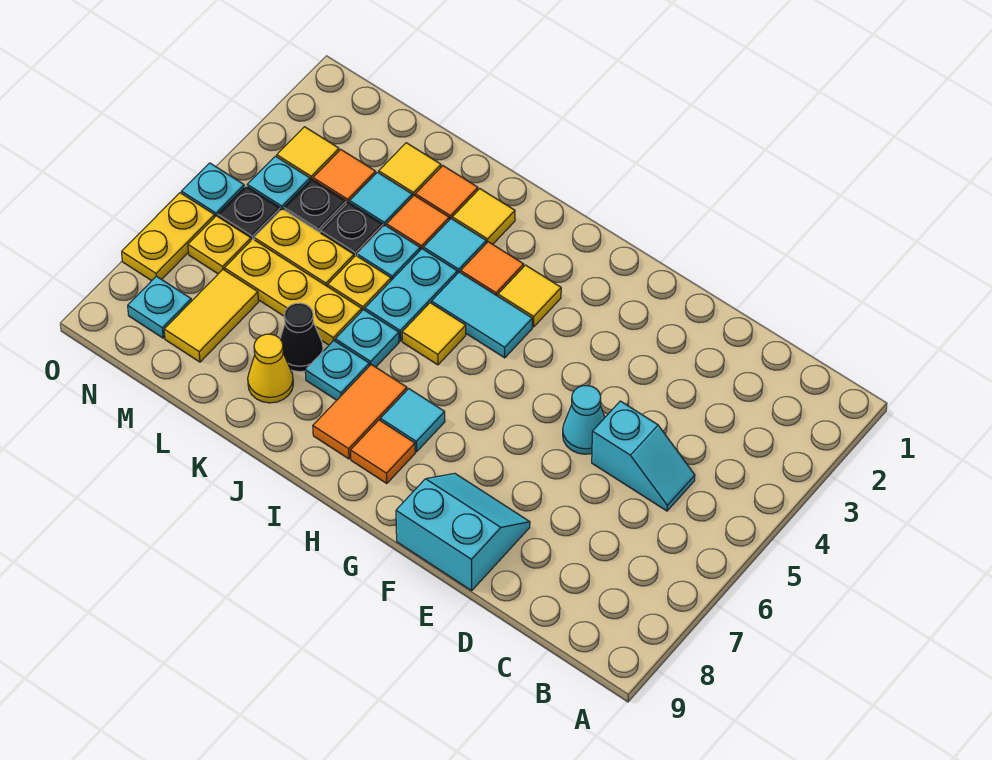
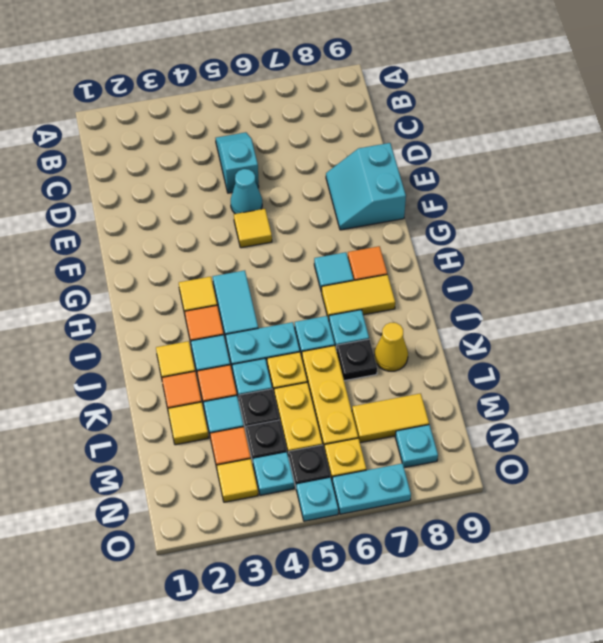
yellow tile I5 level 1 -> yellow tile F5 level 1
orange tile I7:I8 level 1 -> yellow tile I7:I8 level 1
black cone K7 level 1 -> black plate K7 level 1
yellow plate O6:O7 level 1 -> cyan plate O6:O7 level 1

